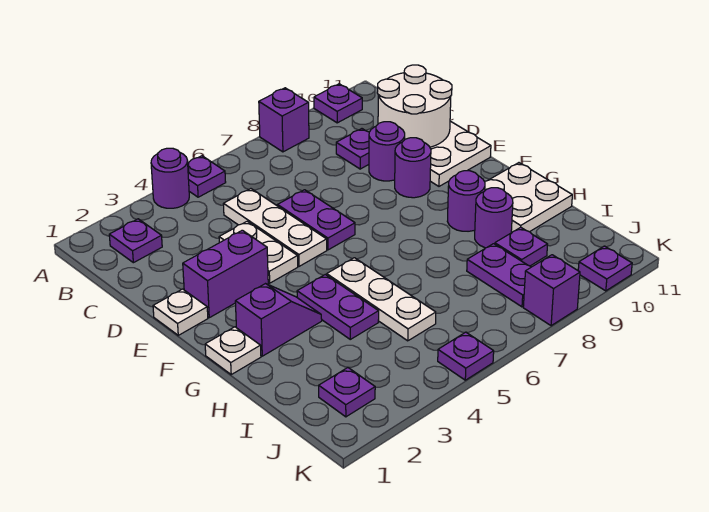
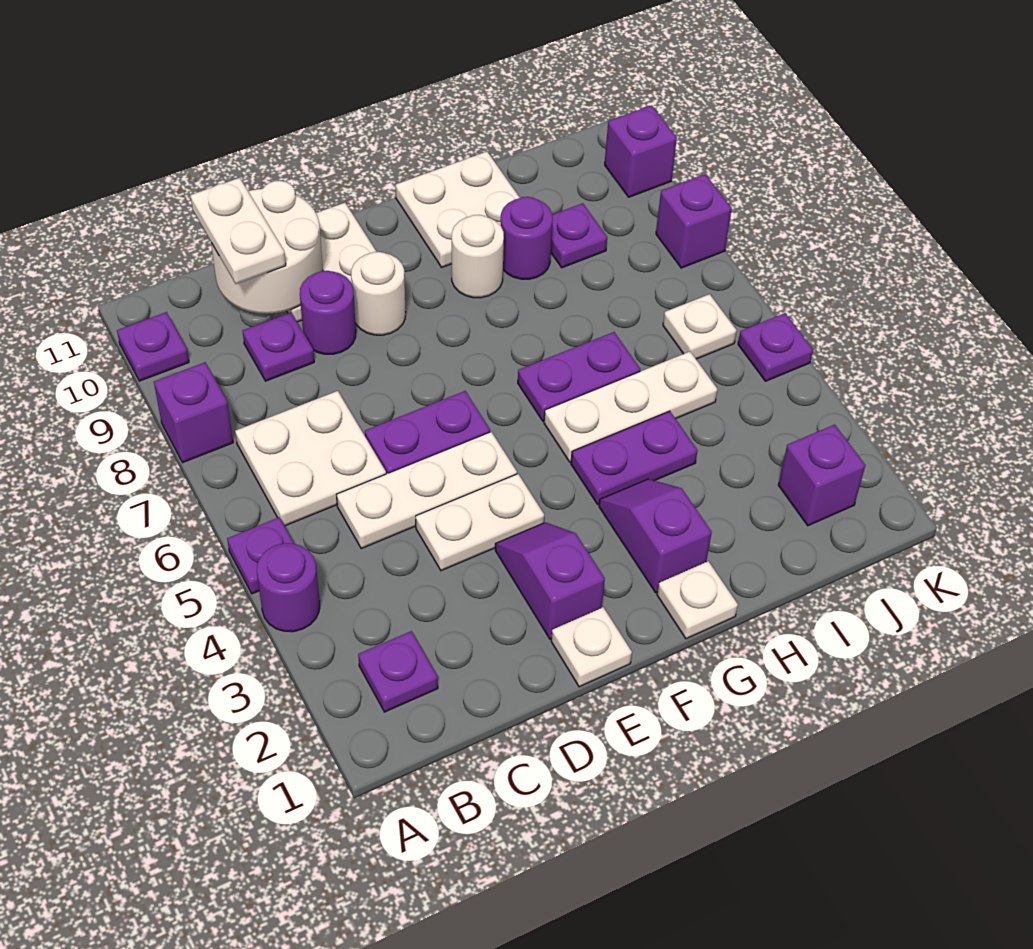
none -> white plate B6:C7 level 1
none -> white plate C10:C11 level 3
purple brick E2:E3 level 1 -> purple slope E2:E3 level 1 top 2
purple round brick E9 level 1 -> white round brick E9 level 1
purple round brick G9 level 1 -> white round brick G9 level 1
purple plate I8:J8 level 1 -> purple plate G6:H6 level 1
purple plate J2 level 1 -> purple brick J2 level 1
none -> white plate J6 level 1
purple plate K10 level 1 -> purple brick K10 level 1

